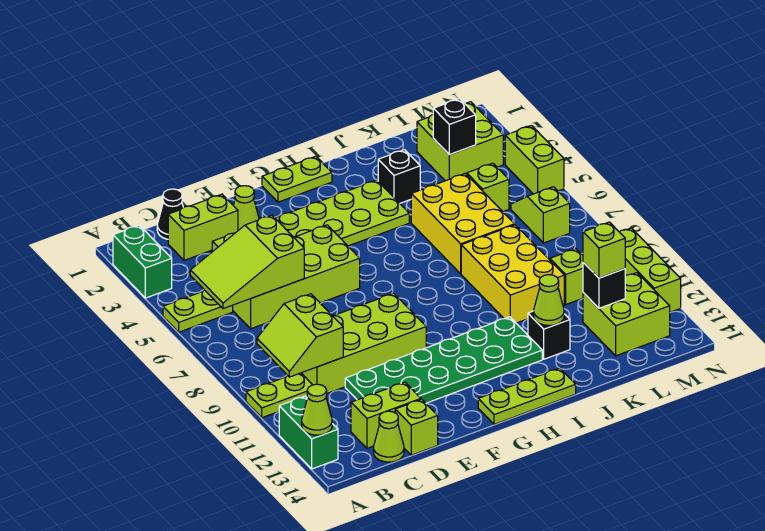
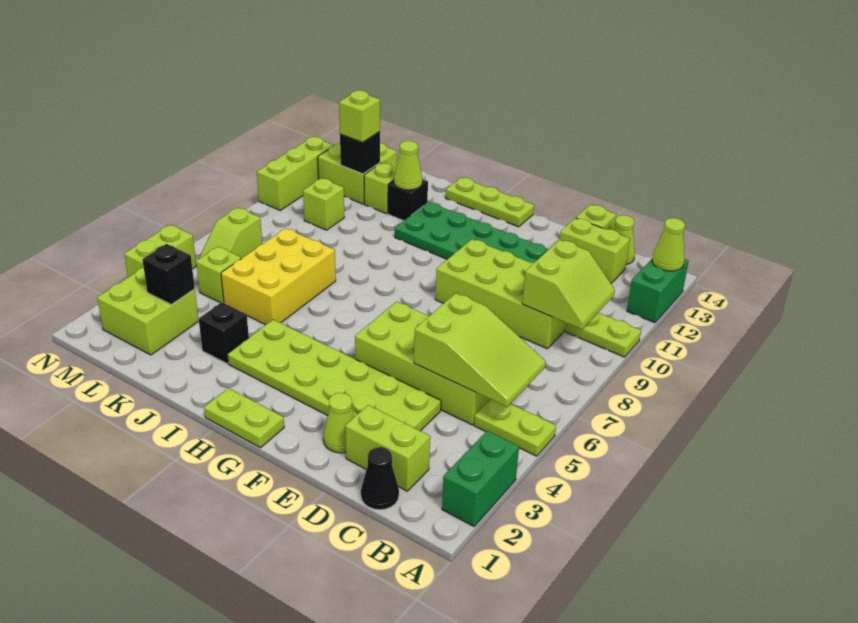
yellow brick J8:K10 level 1 -> none
none -> lime brick K12 level 1

